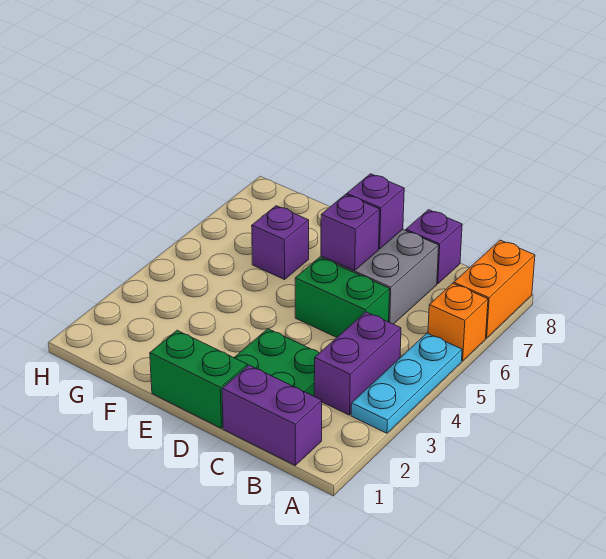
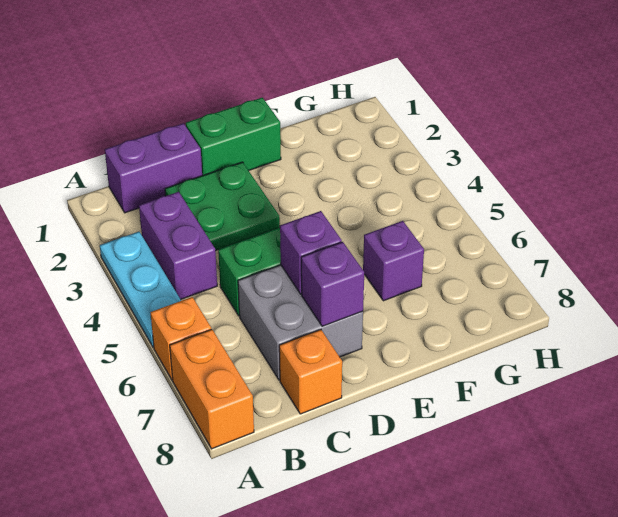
purple brick C8 level 1 -> orange brick C8 level 1

